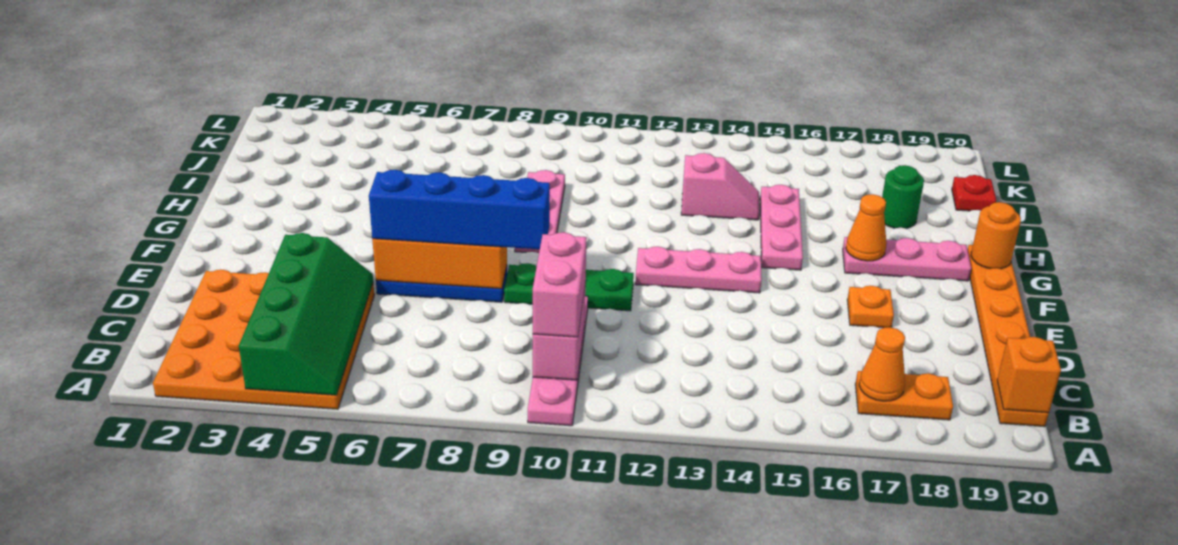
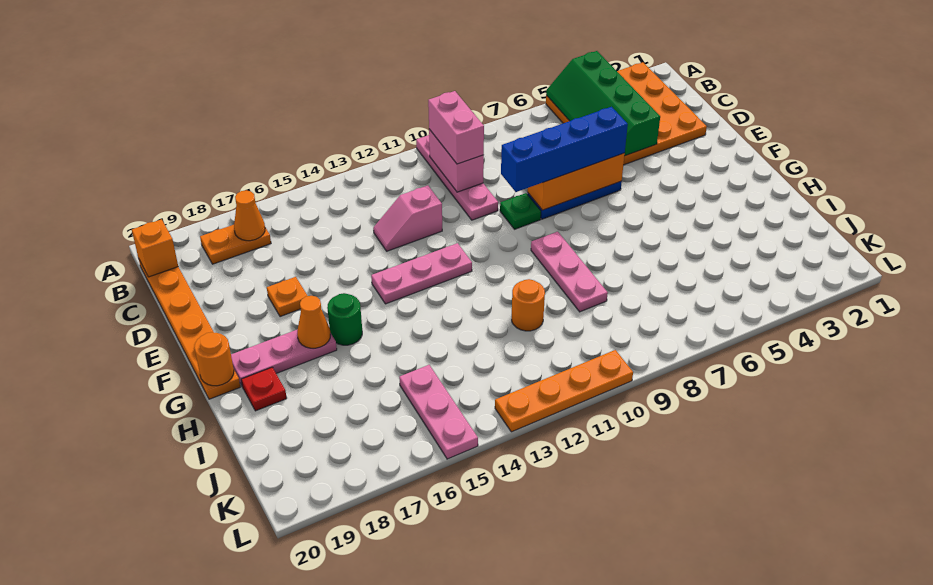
green plate E9:E11 level 1 -> green plate E9 level 1
pink plate G15:I15 level 1 -> pink plate J15:L15 level 1
none -> orange round brick I11 level 1
pink slope I13:I14 level 1 top 13 -> pink slope D12:D13 level 1 top 12
green round brick I18 level 1 -> green round brick G16 level 1
red plate J20 level 1 -> red plate H19 level 1
none -> orange plate L10:L13 level 1

